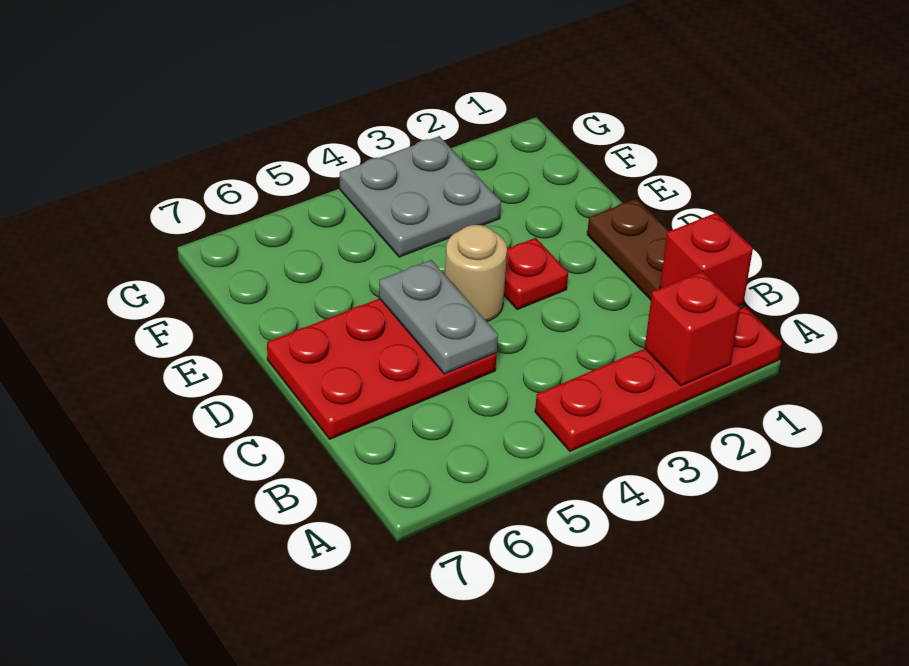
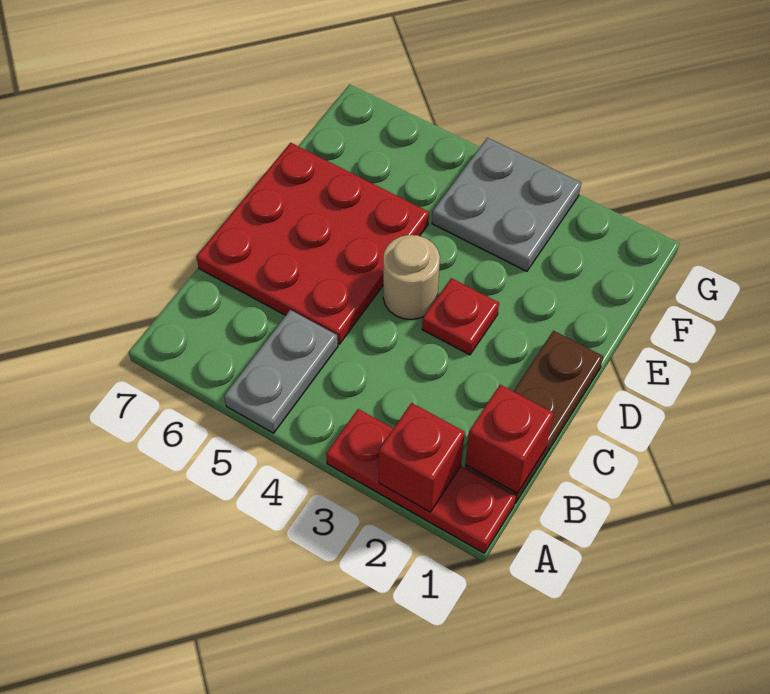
red plate A1:A4 level 1 -> red plate A1:A3 level 1
red plate C5:D7 level 1 -> red plate C5:E7 level 1
grey plate C5:D5 level 2 -> grey plate A5:B5 level 1

